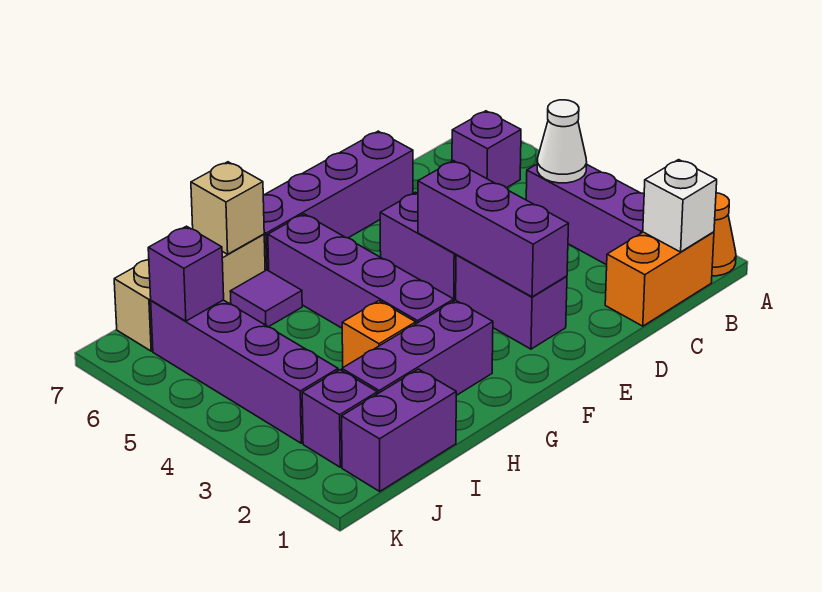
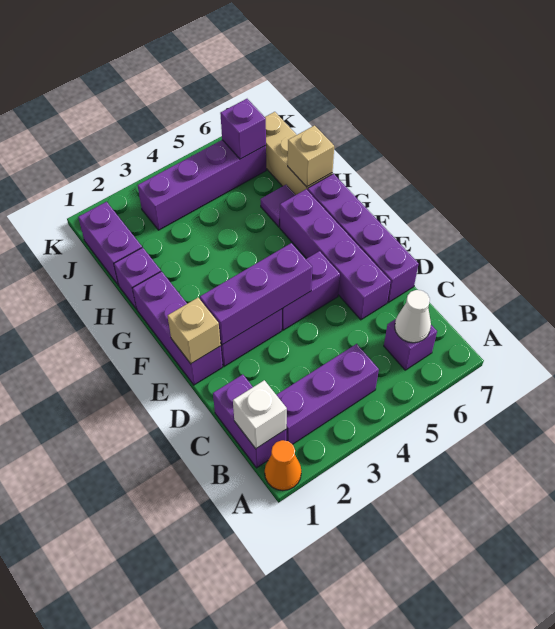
orange brick B1:C1 level 1 -> purple brick B1:C1 level 1
white cone B4 level 2 -> white cone B6 level 2
none -> tan brick E1 level 2
purple brick G2:I2 level 1 -> purple brick E1:G1 level 1
purple brick G3:G6 level 1 -> purple brick D6:G6 level 1
orange brick H3 level 1 -> none
purple brick J2 level 1 -> purple brick H1 level 1

